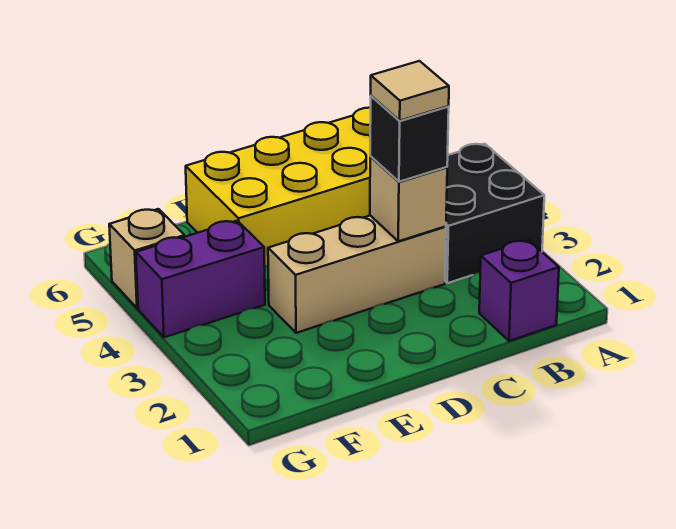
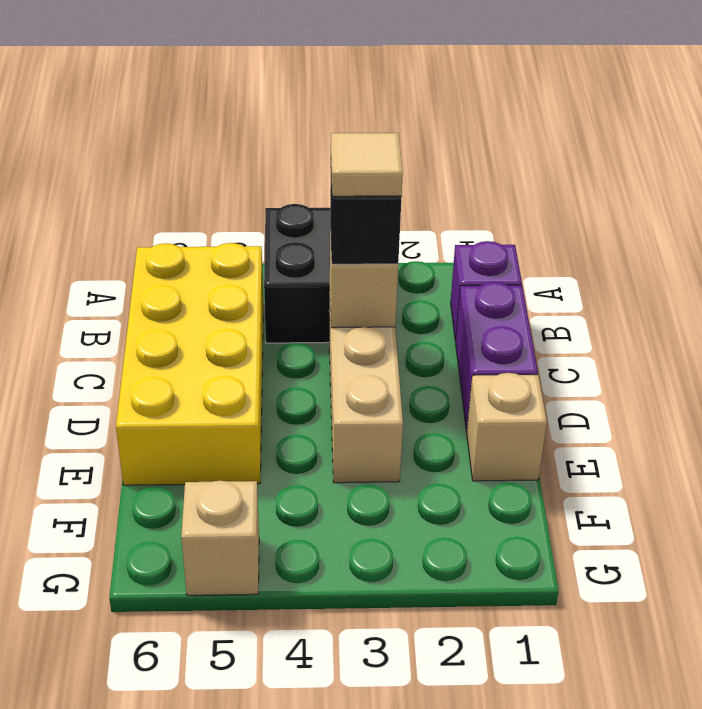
none -> tan brick E1 level 1
purple brick F4:G4 level 1 -> purple brick C1:D1 level 1

